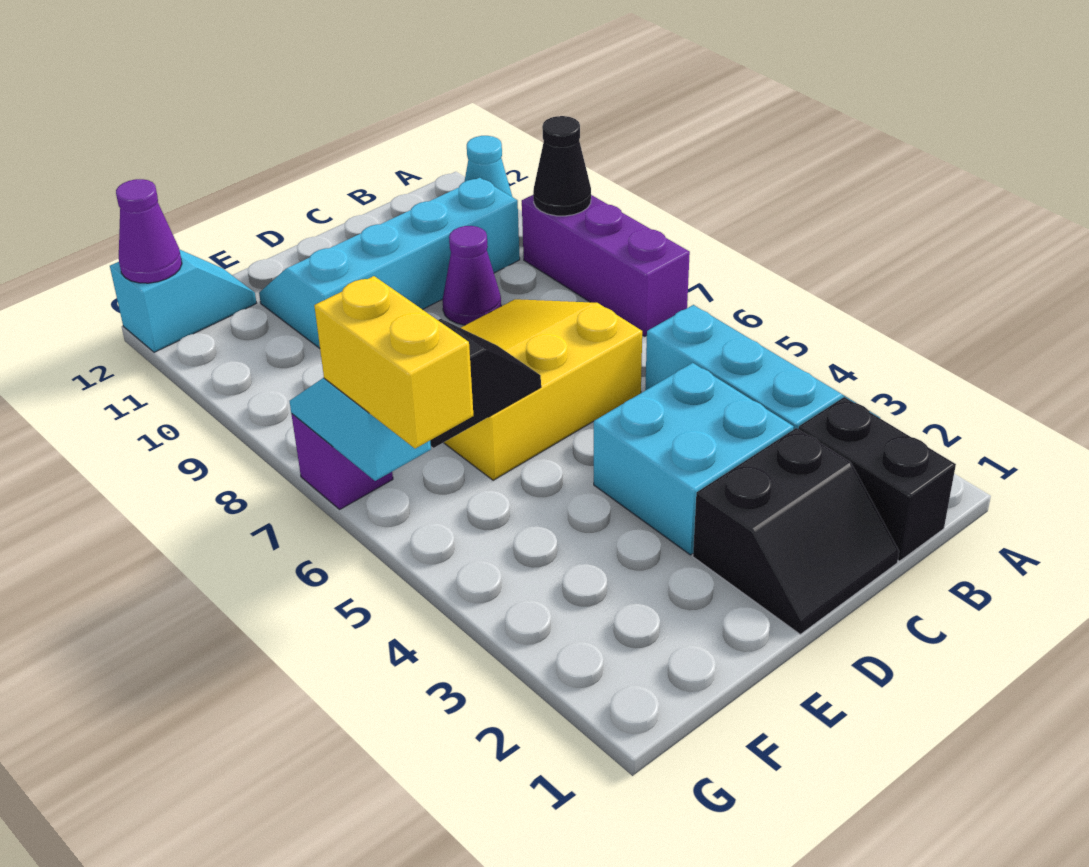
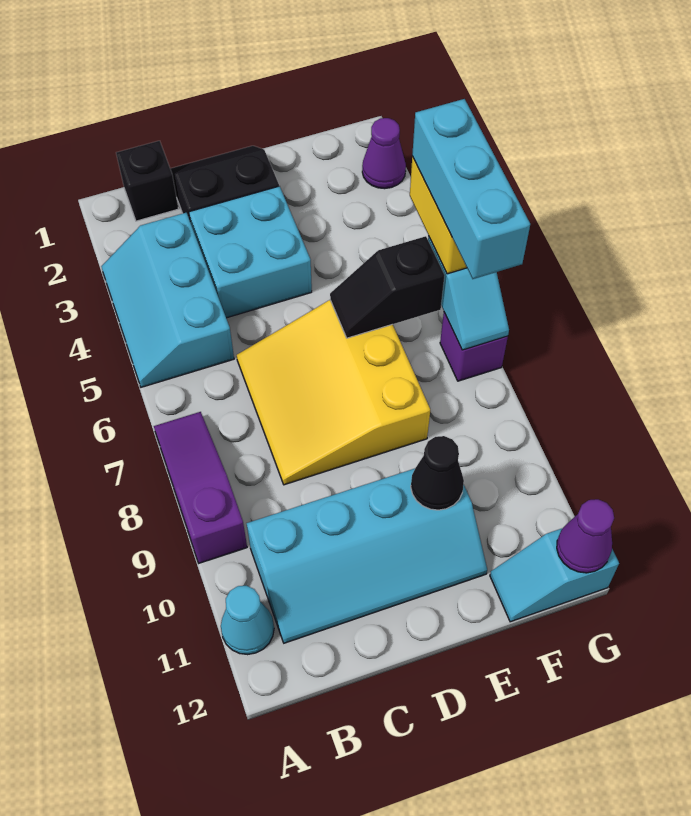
purple brick A7:A9 level 1 -> purple slope A7:A9 level 1 top 9
black cone A9 level 2 -> black cone E10 level 2
black brick B1:B2 level 1 -> black brick B1 level 1
yellow slope C6:E8 level 1 top 6 -> yellow slope C6:E8 level 1 top E
purple cone C9 level 1 -> purple cone G2 level 1
none -> cyan brick G5:G7 level 4

